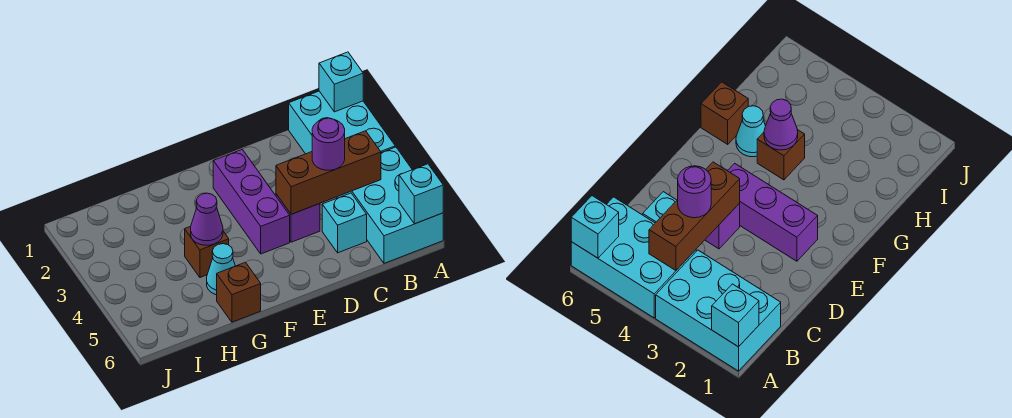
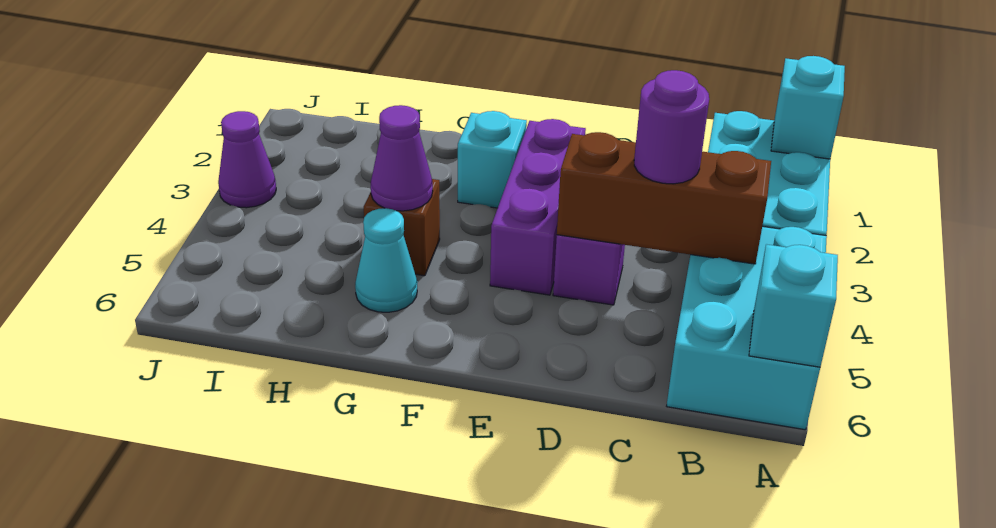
cyan brick C5 level 1 -> cyan brick F2 level 1
brown brick G6 level 1 -> none
none -> purple cone J3 level 1

